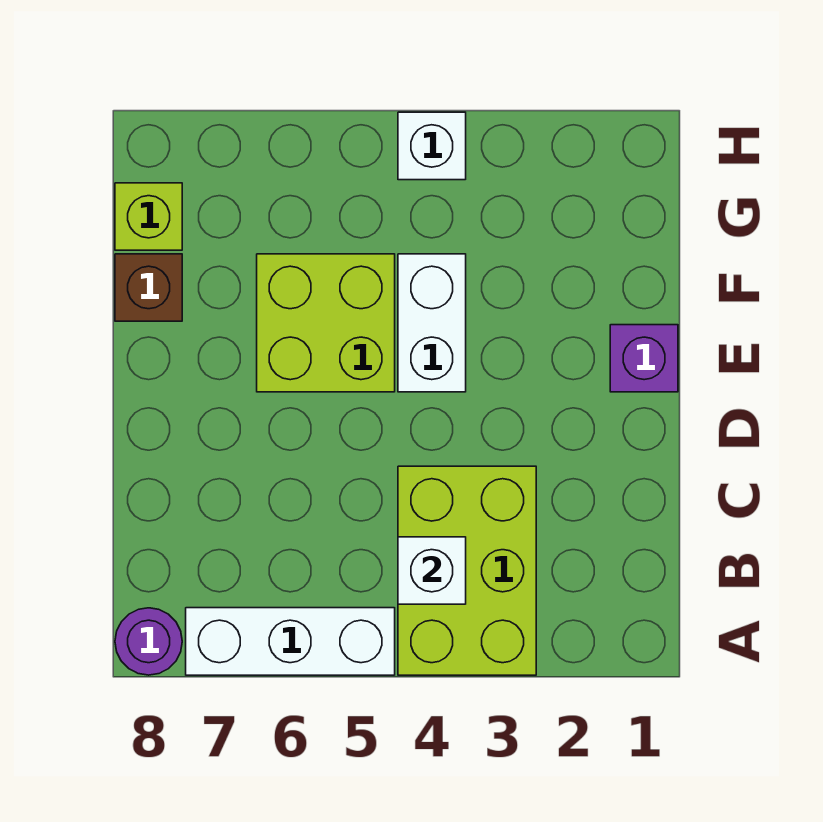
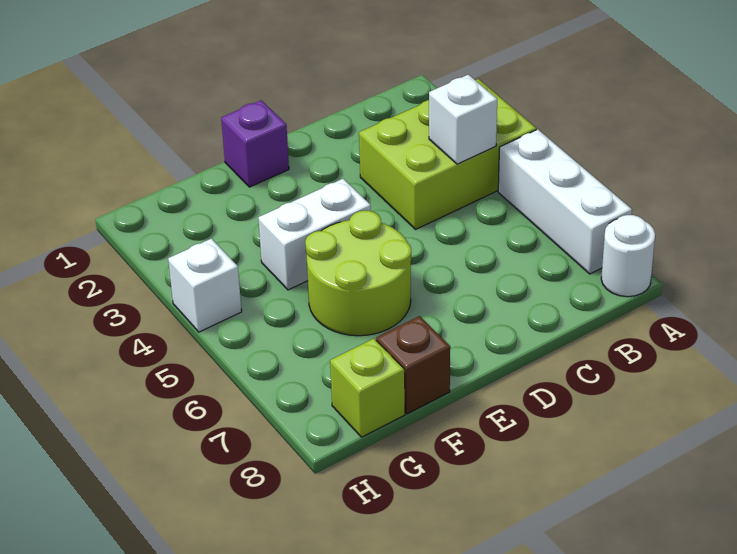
purple round brick A8 level 1 -> white round brick A8 level 1
lime brick E5:F6 level 1 -> lime round brick E5:F6 level 1

